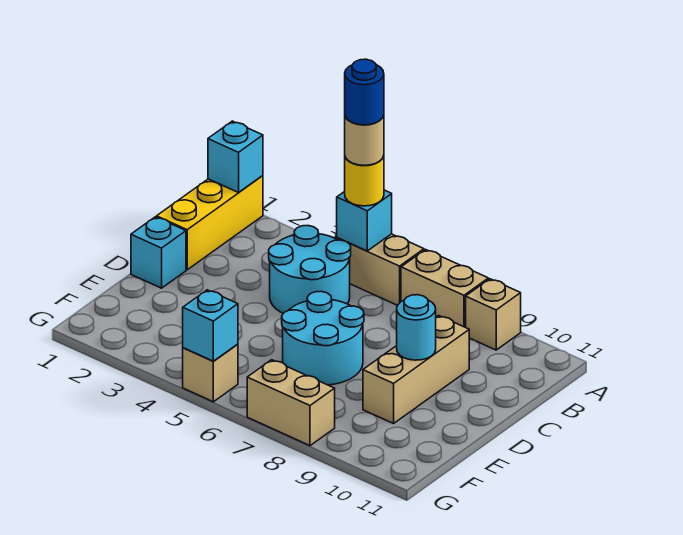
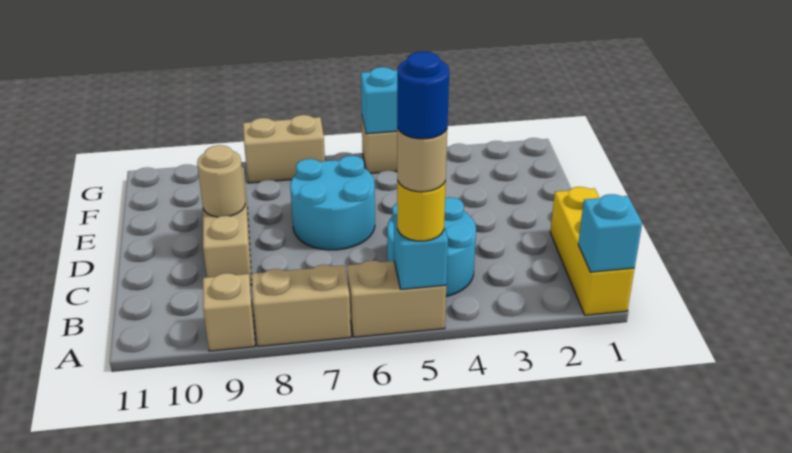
cyan brick D1 level 1 -> none
cyan round brick D9 level 2 -> tan round brick D9 level 2

